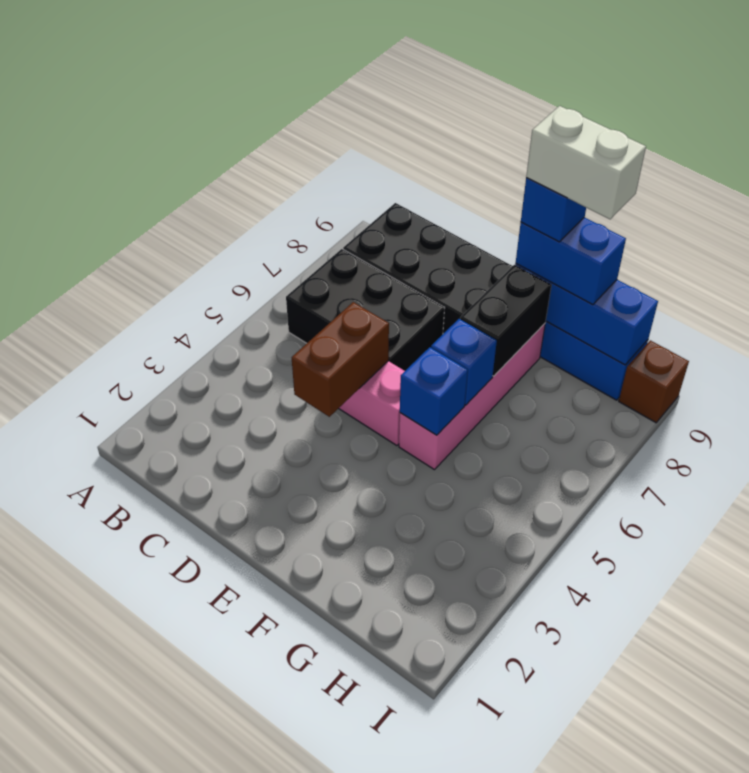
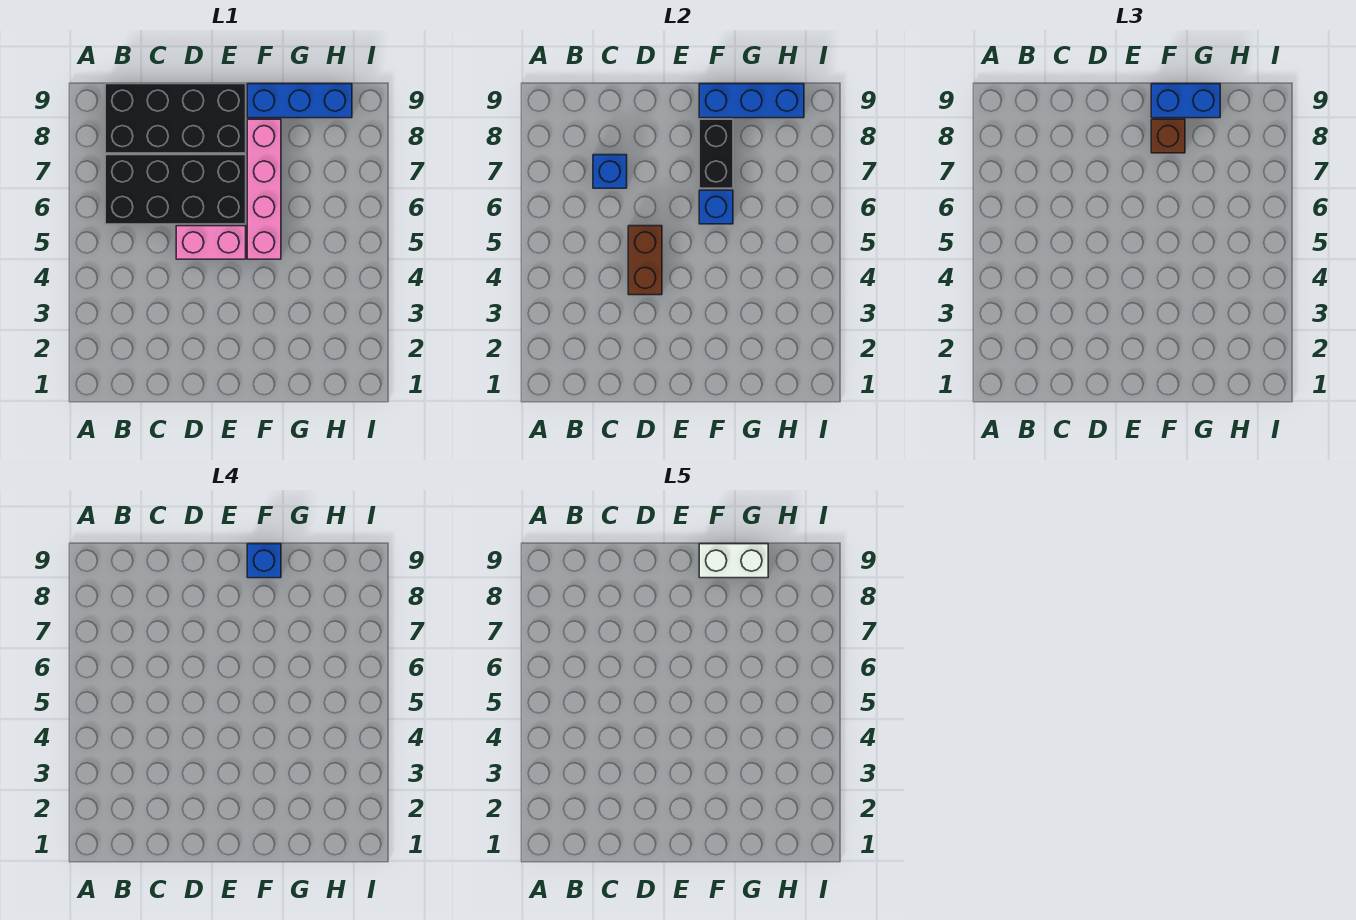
black brick B6:D7 level 1 -> black brick B6:E7 level 1
blue brick F5 level 2 -> blue brick C7 level 2
brown brick I9 level 1 -> brown brick F8 level 3

